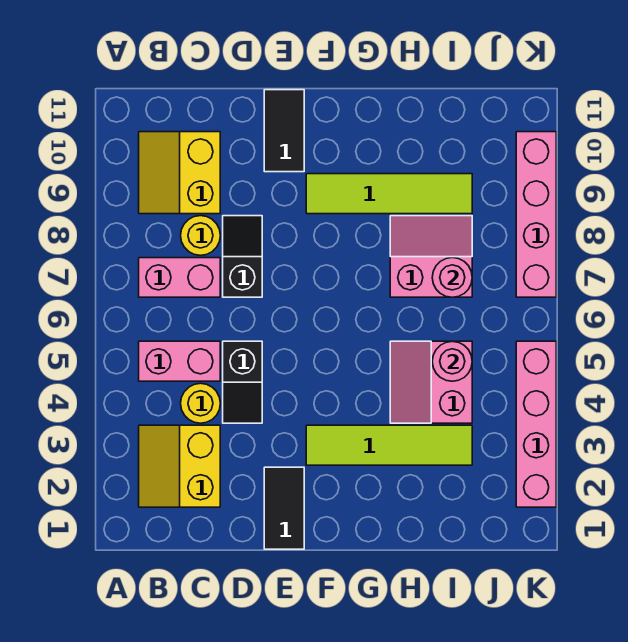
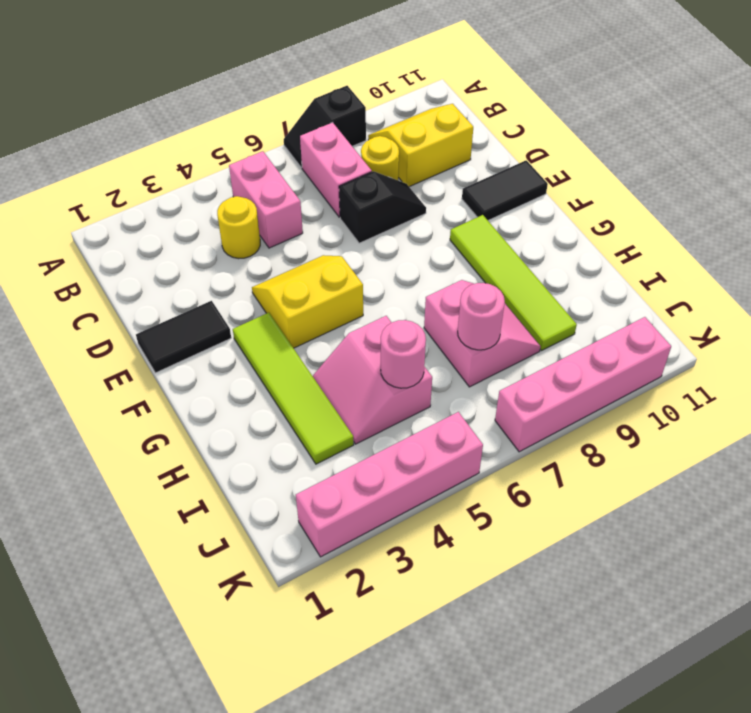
yellow slope B2:C3 level 1 top C -> yellow slope E4:F5 level 1 top F
black slope D4:D5 level 1 top 5 -> black slope A7:A8 level 1 top 8
pink slope H4:I5 level 1 top I -> pink slope H4:I5 level 1 top 5

